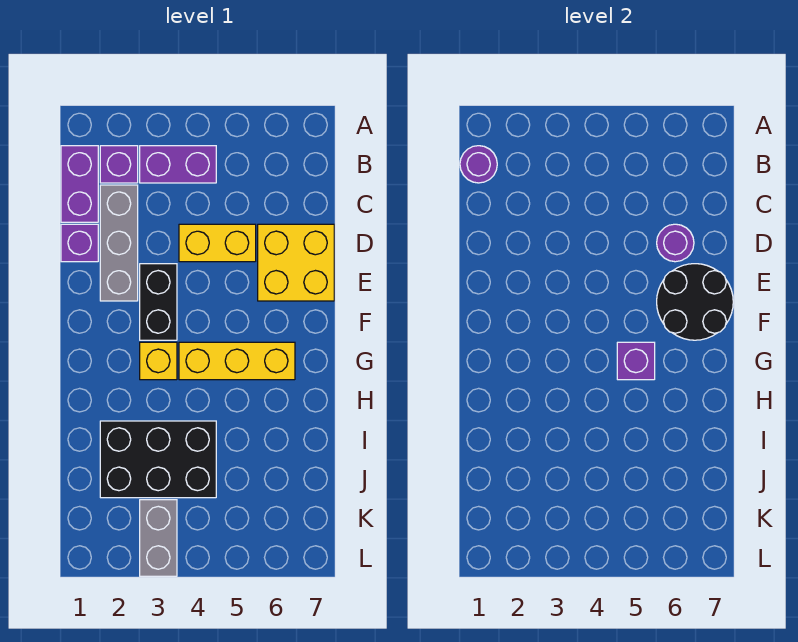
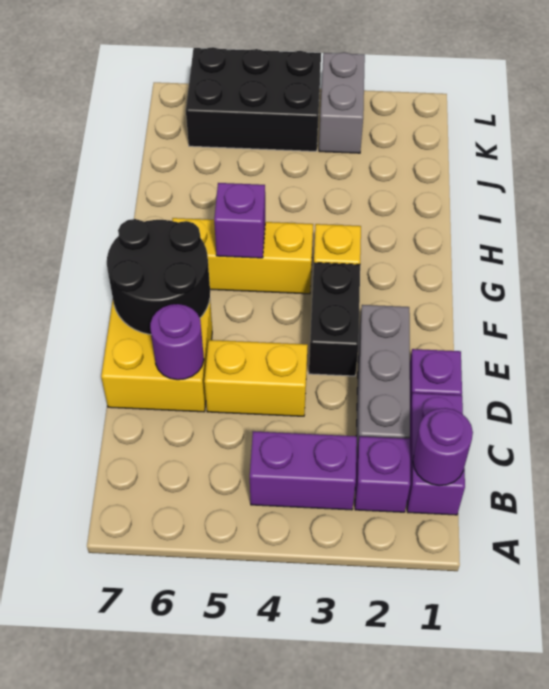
black brick I2:J4 level 1 -> black brick K4:L6 level 1

